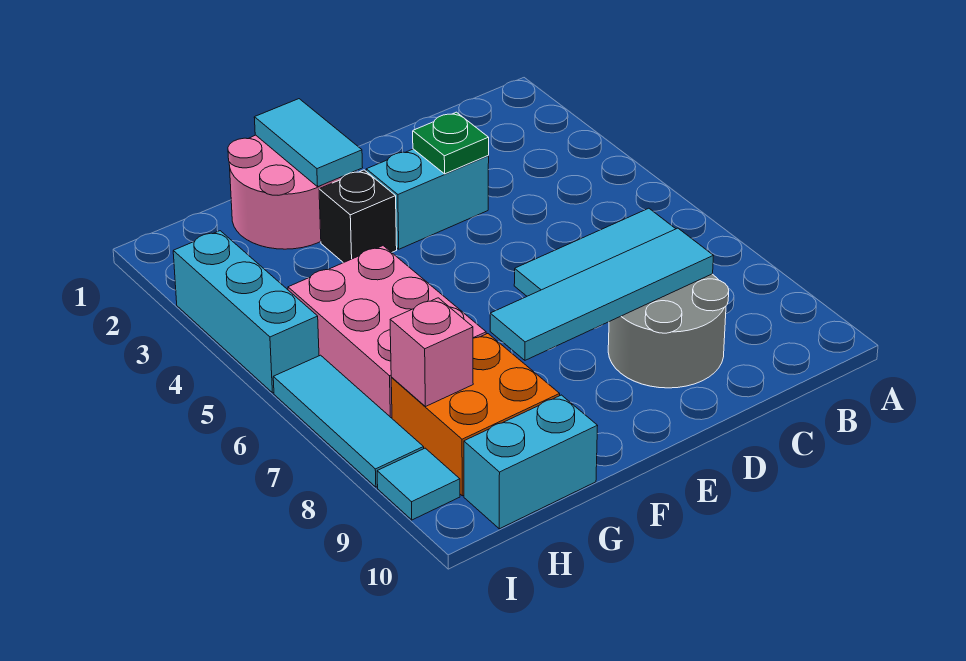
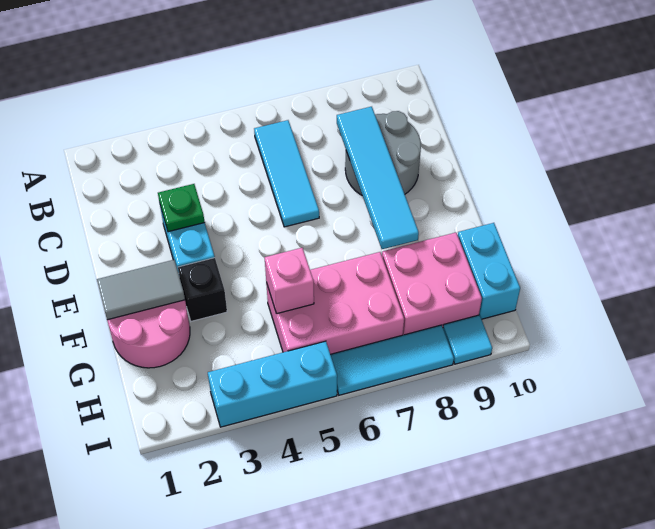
cyan tile F1:F2 level 2 -> grey tile F1:F2 level 2
orange brick G8:H9 level 1 -> pink brick G8:H9 level 1
pink brick H8 level 2 -> pink brick G5 level 2

